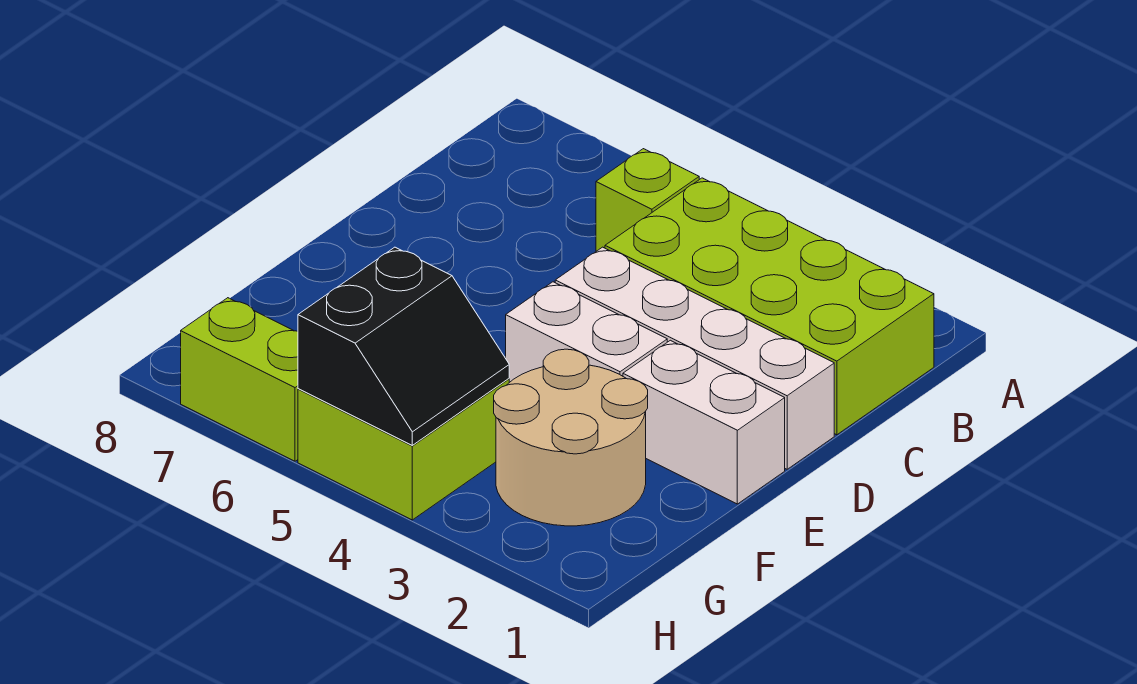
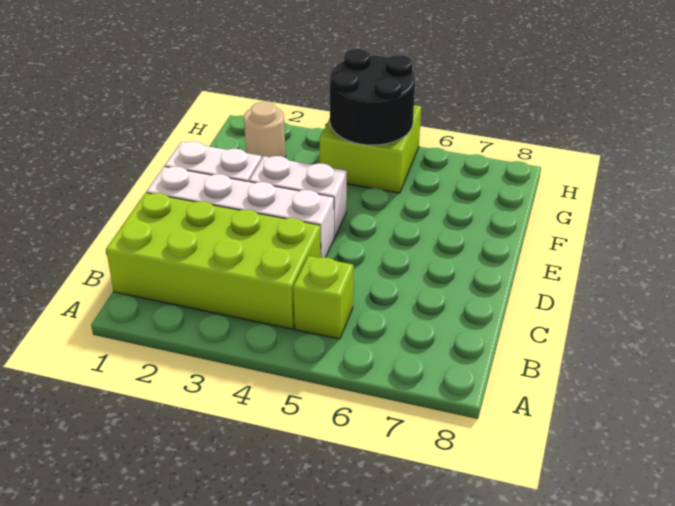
tan round brick F2:G3 level 1 -> tan round brick G2 level 1
black slope G4:H5 level 2 top 5 -> black round brick G4:H5 level 2
lime brick H6:H7 level 1 -> none

